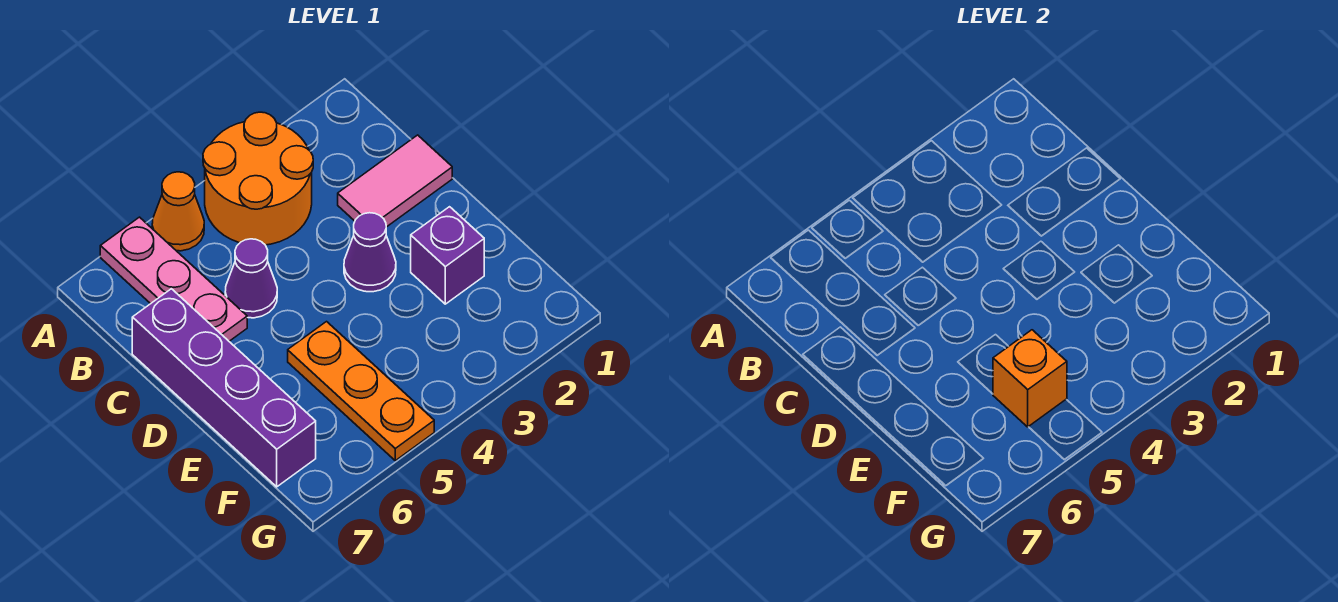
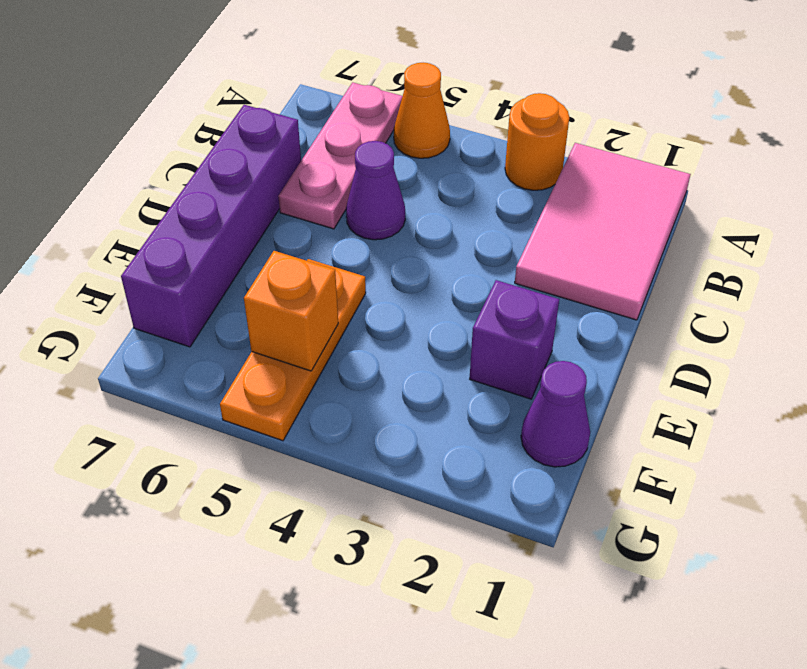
orange round brick A3:B4 level 1 -> orange round brick A3 level 1
pink tile C1:C2 level 1 -> pink tile A1:C2 level 1
purple cone D3 level 1 -> purple cone F1 level 1

